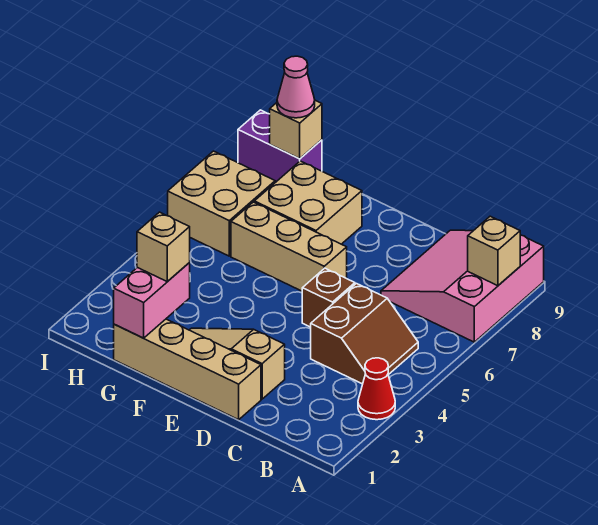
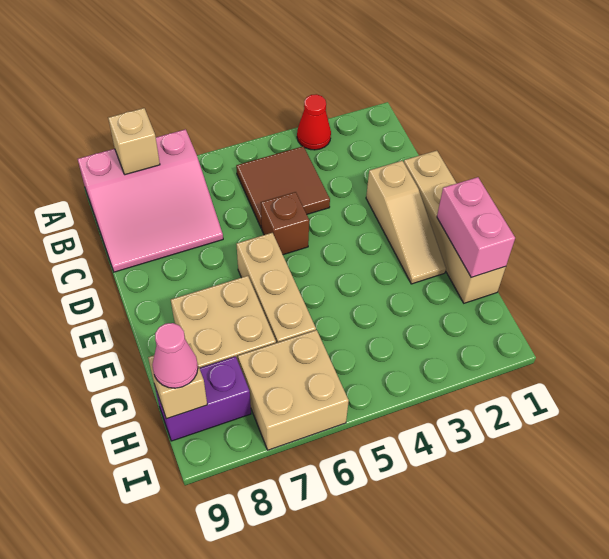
brown slope B4:C5 level 1 top C -> brown tile B4:C5 level 1
pink brick G1:G2 level 2 -> pink brick F1:G1 level 2
tan brick G2 level 3 -> none
purple brick H9:I9 level 1 -> purple brick H8:H9 level 1

